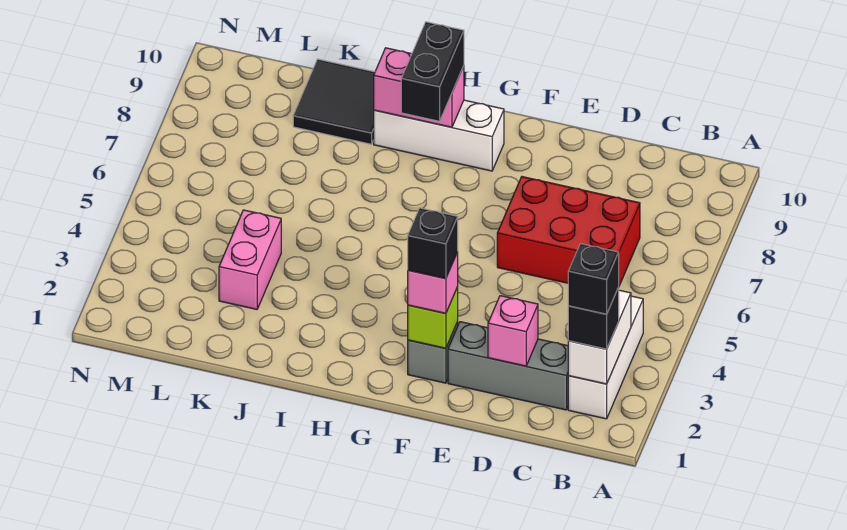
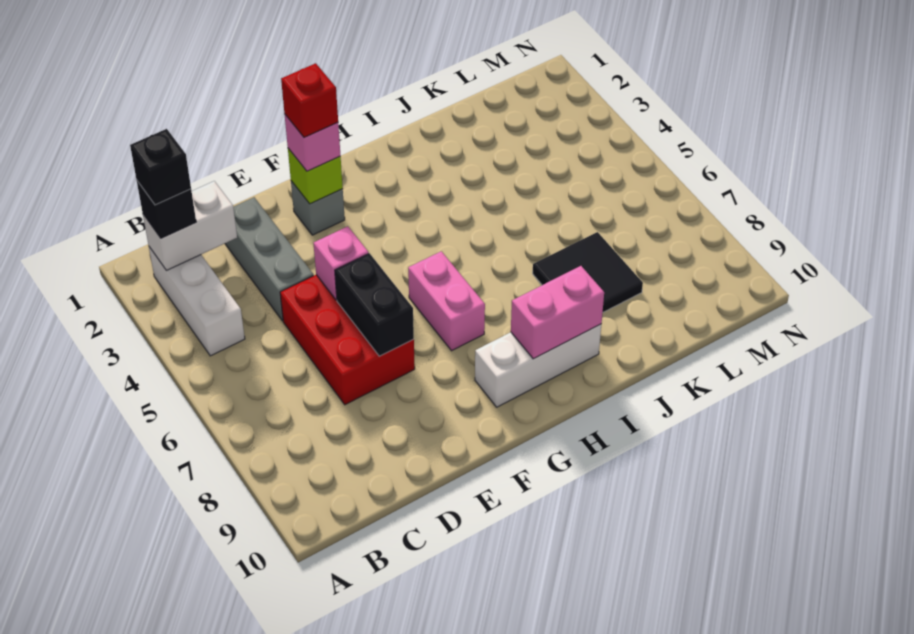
white brick B2:B3 level 2 -> white brick B2:C2 level 2
grey brick C2:E2 level 1 -> grey brick D2:D4 level 1
red brick C6:E7 level 1 -> red brick D5:E7 level 1
pink brick D2 level 2 -> pink brick E5 level 2
black brick F2 level 4 -> red brick F2 level 4
black brick H8:H9 level 3 -> black brick E6:E7 level 2
black tile J9:K10 level 1 -> black tile J7:K8 level 1
pink brick K3:K4 level 1 -> pink brick G6:G7 level 1

